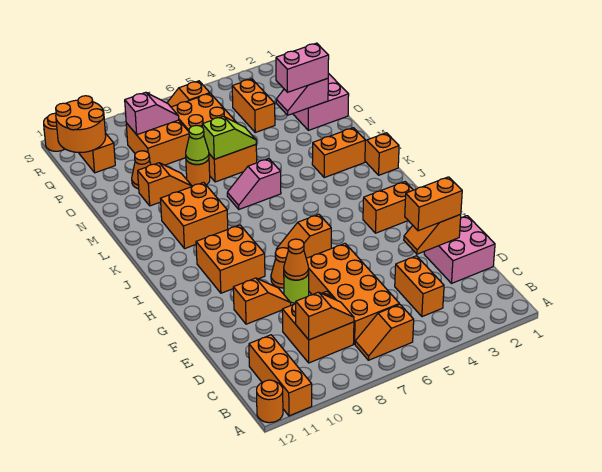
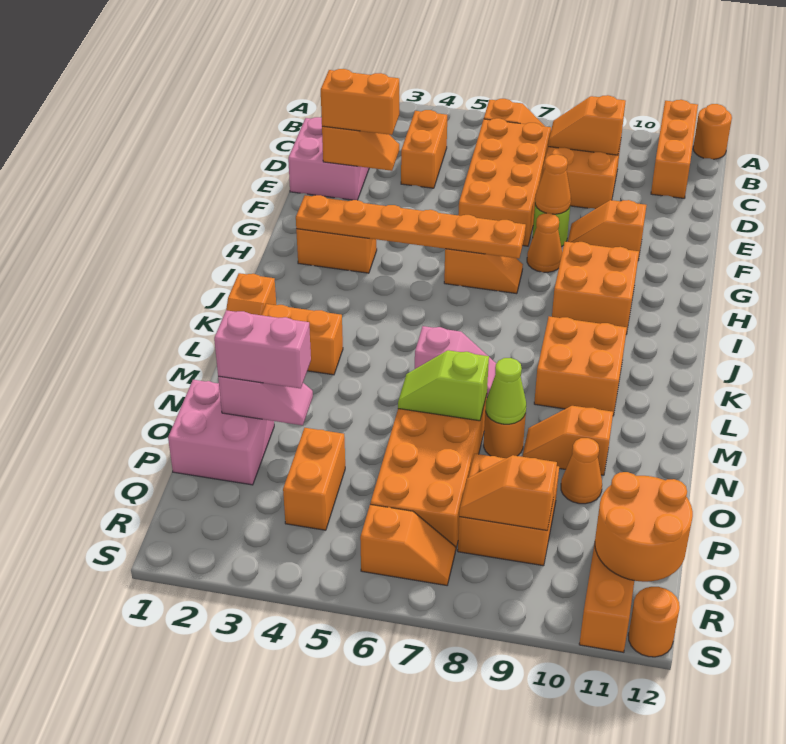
none -> orange plate H2:H7 level 2
pink slope Q8:Q9 level 2 top 9 -> orange slope Q8:Q9 level 2 top 9

